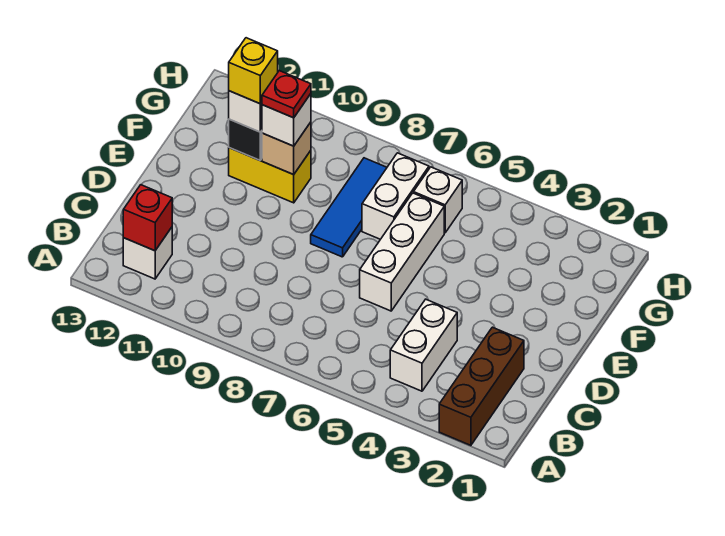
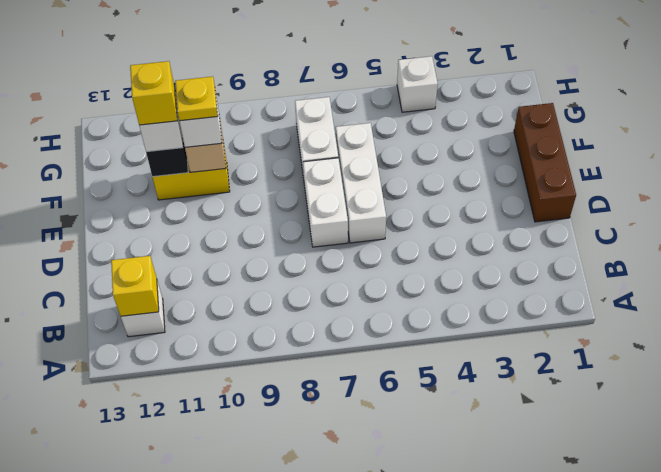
brown brick A2:C2 level 1 -> brown brick D1:F1 level 1
white brick B4:C4 level 1 -> white brick D7:E7 level 1
red brick B12 level 2 -> yellow brick B12 level 2
blue tile E8:G8 level 1 -> none
red plate F10 level 4 -> yellow plate F10 level 4
white brick G6 level 1 -> white brick H4 level 1

